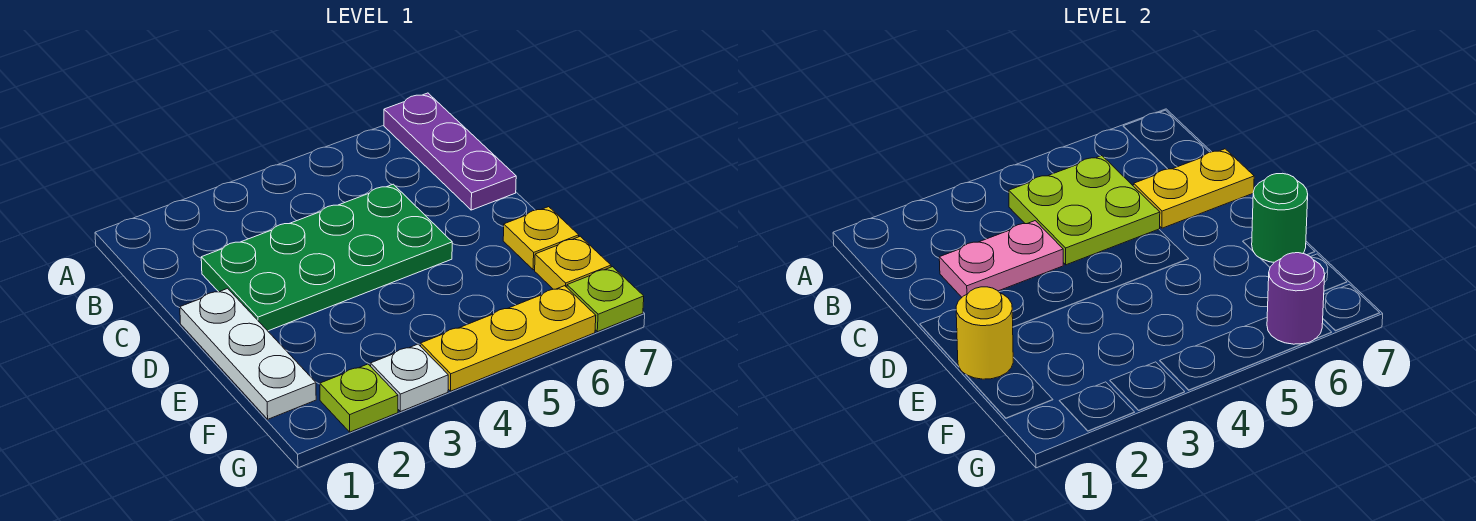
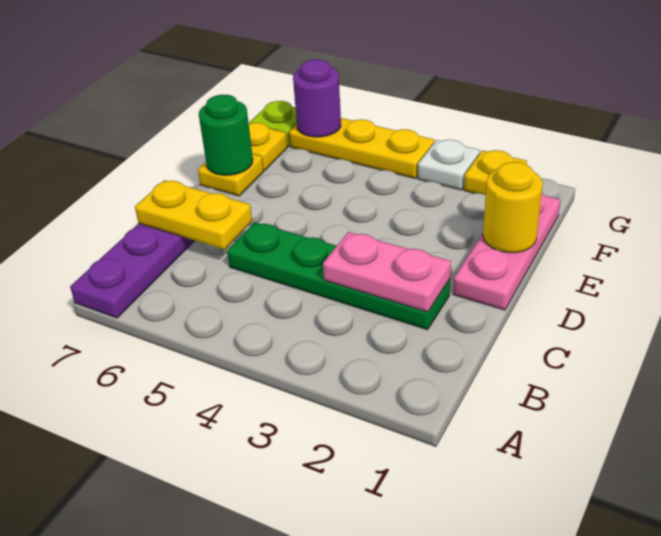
lime plate B4:C5 level 2 -> none
green plate C2:D5 level 1 -> green plate C2:C5 level 1
white plate D1:F1 level 1 -> pink plate D1:F1 level 1
lime plate G2 level 1 -> yellow plate G2 level 1

